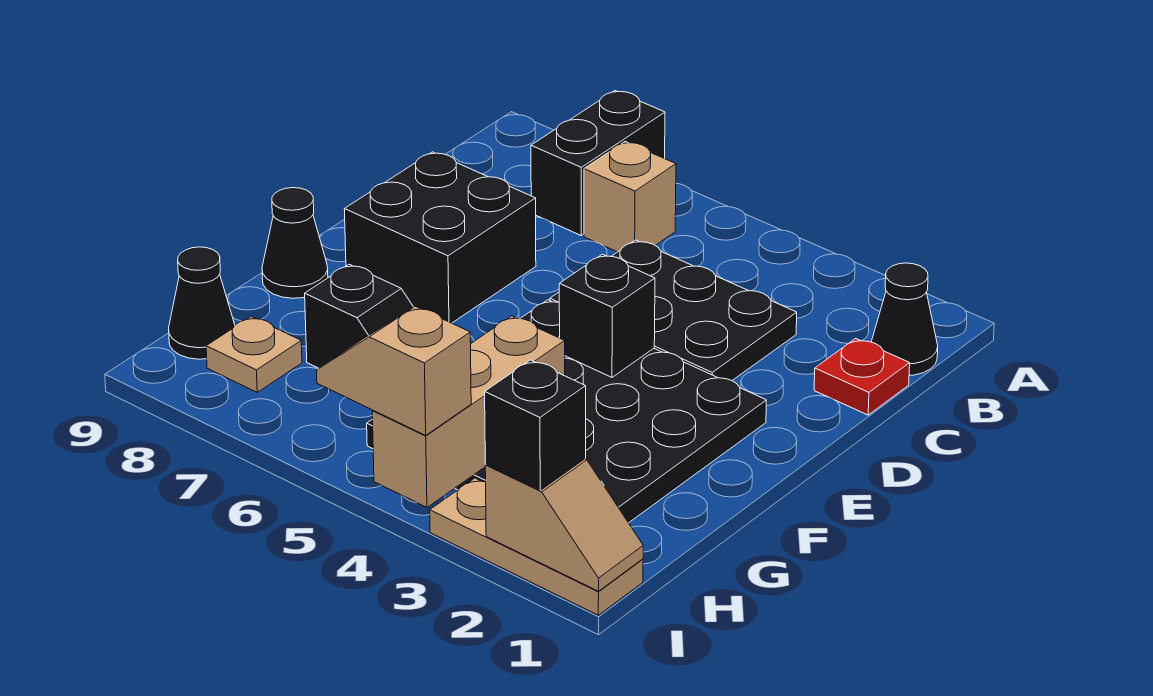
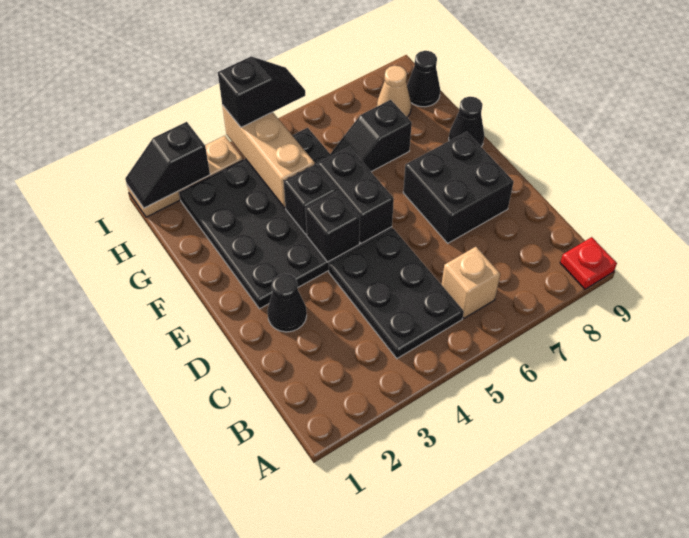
black brick A7:B7 level 1 -> black brick E5:F5 level 2
black cone B1 level 1 -> black cone D2 level 1
red plate C1 level 1 -> red plate A9 level 1
black plate C3:D5 level 1 -> black plate B4:D5 level 1
tan plate H8 level 1 -> tan cone H8 level 1
tan slope I1:I2 level 2 top 2 -> black slope I1:I2 level 2 top 2
black brick I2 level 3 -> black brick F4 level 2
tan slope I4:I5 level 3 top 4 -> black slope I4:I5 level 3 top 4

